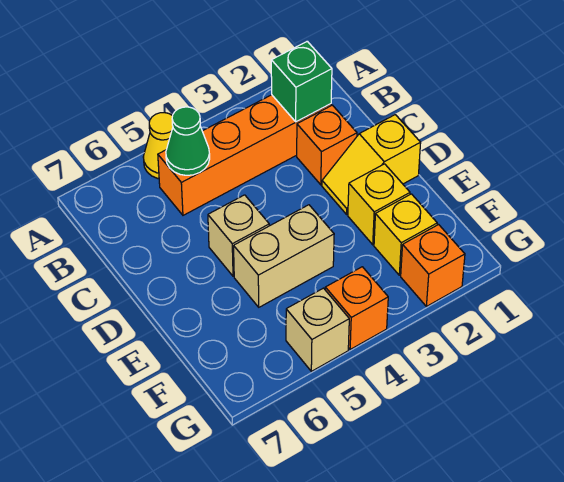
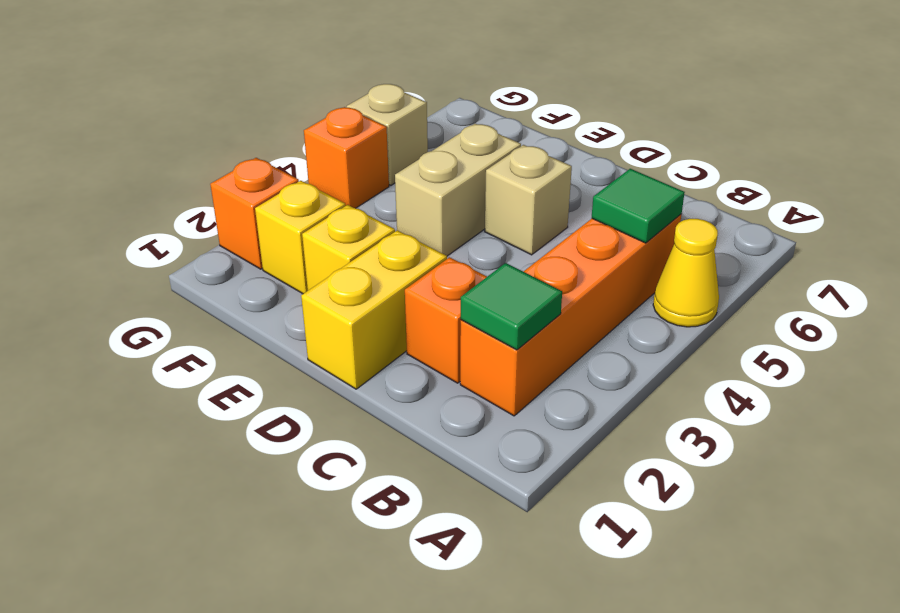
green brick B2 level 2 -> green tile B2 level 2
green cone B5 level 2 -> green tile B5 level 2
yellow slope D1:D2 level 1 top 1 -> yellow brick D1:D2 level 1

